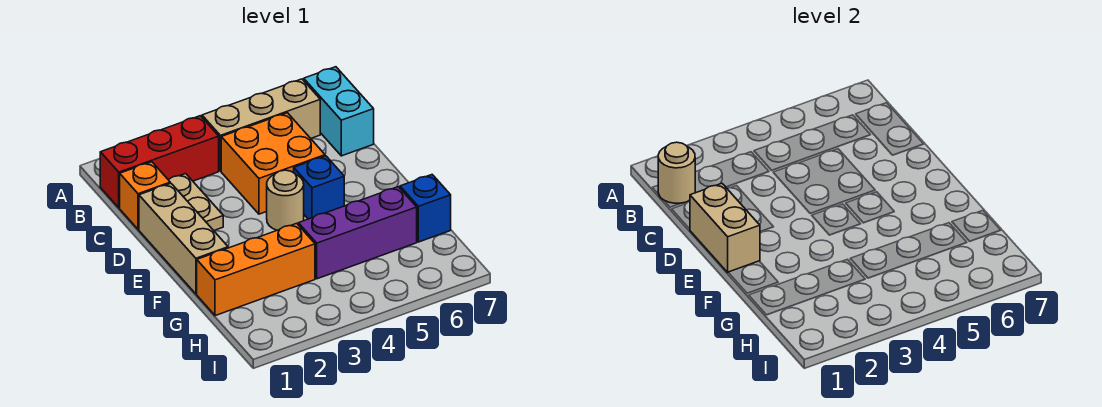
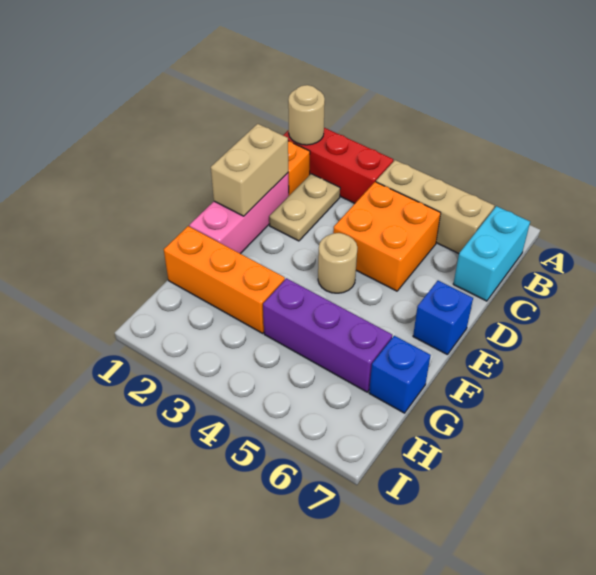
tan brick D1:F1 level 1 -> pink brick D1:F1 level 1
blue brick E5 level 1 -> blue brick E7 level 1

